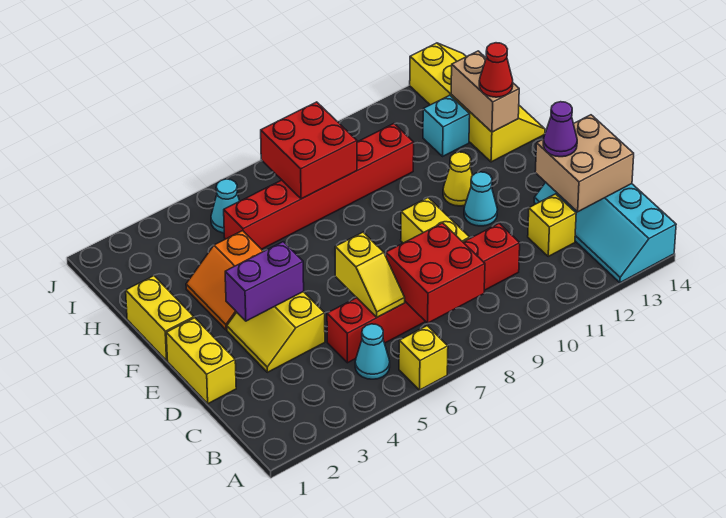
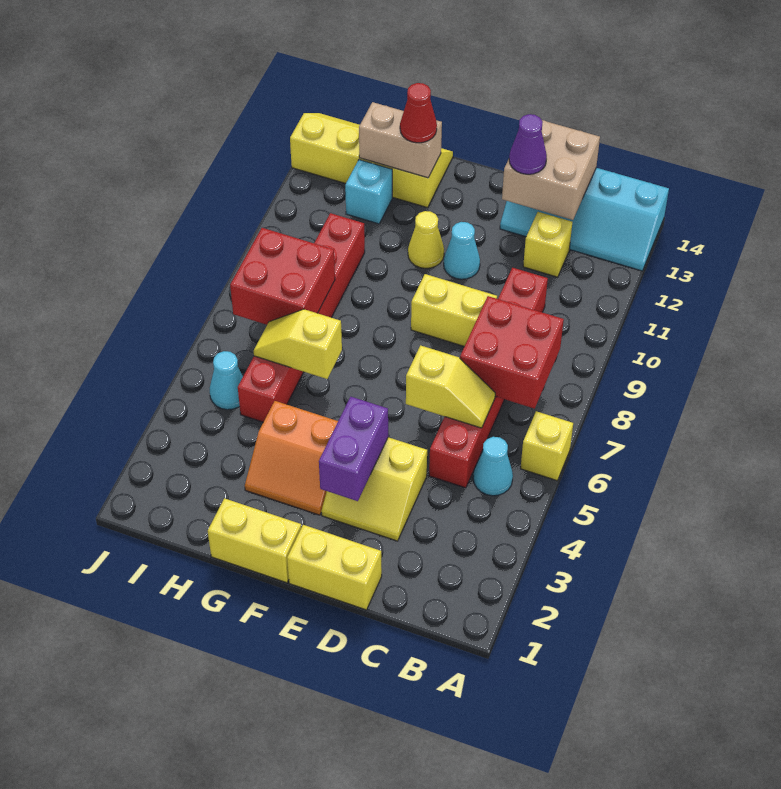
none -> yellow slope G6:H6 level 2 top G

